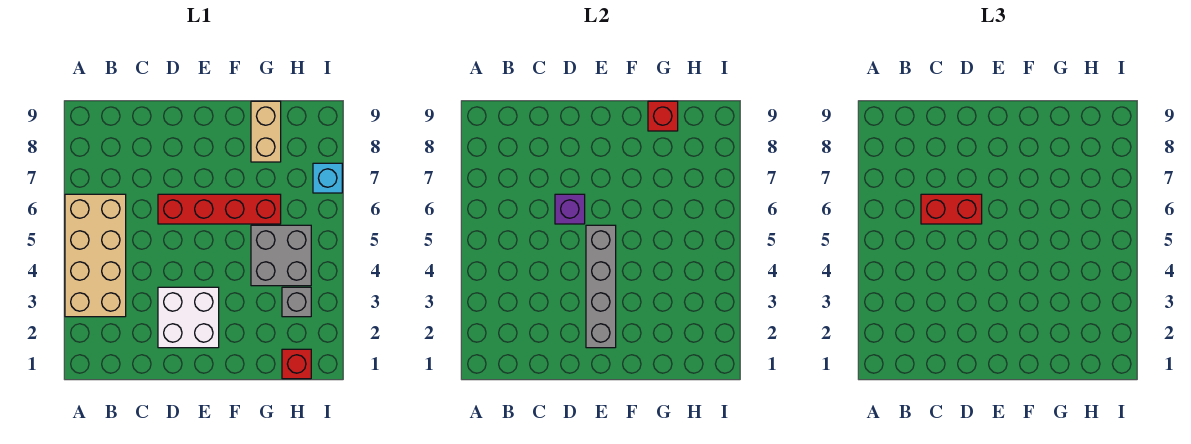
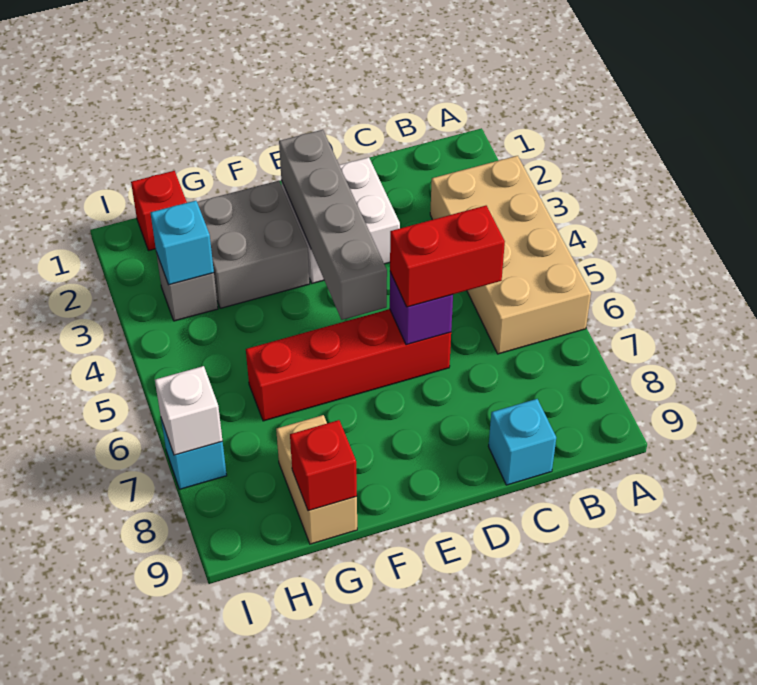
none -> cyan brick C9 level 1
grey brick G4:H5 level 1 -> grey brick F2:G3 level 1
none -> cyan brick H3 level 2
none -> white brick I7 level 2

